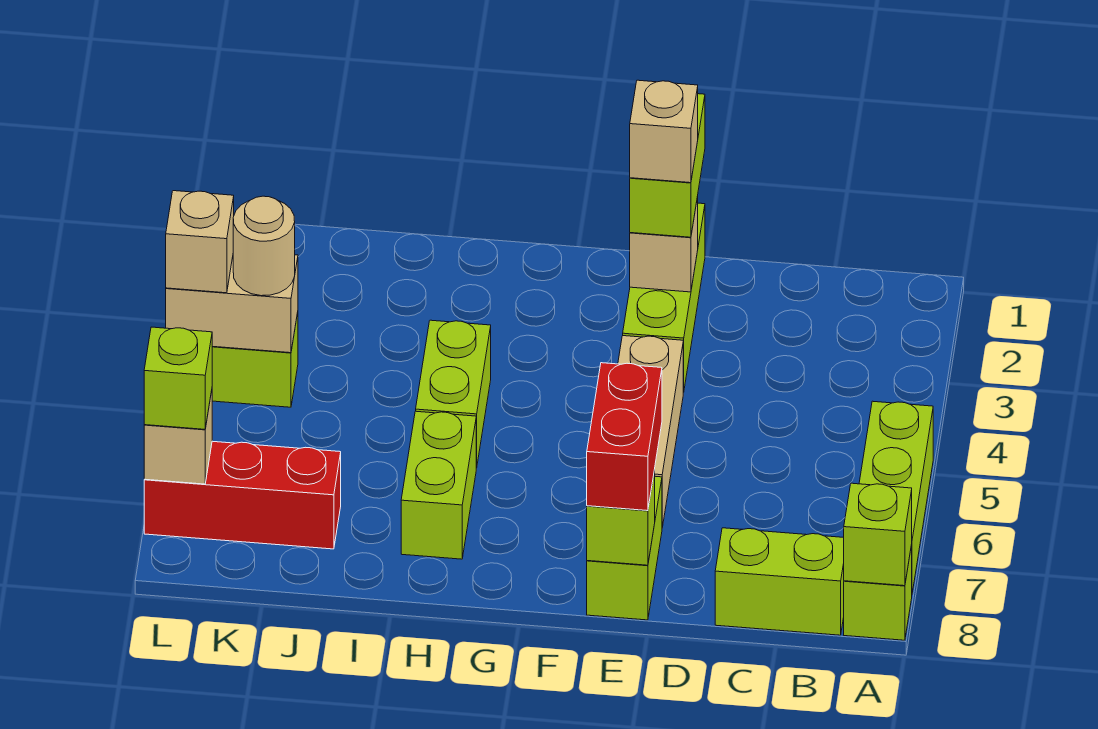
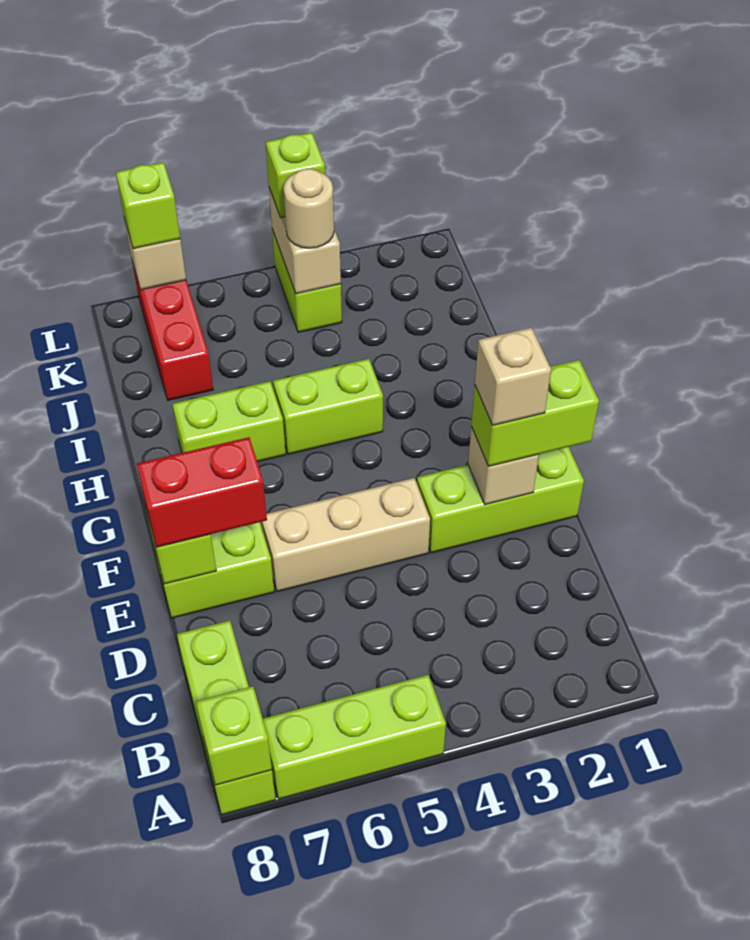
tan brick L4 level 3 -> lime brick L4 level 3

